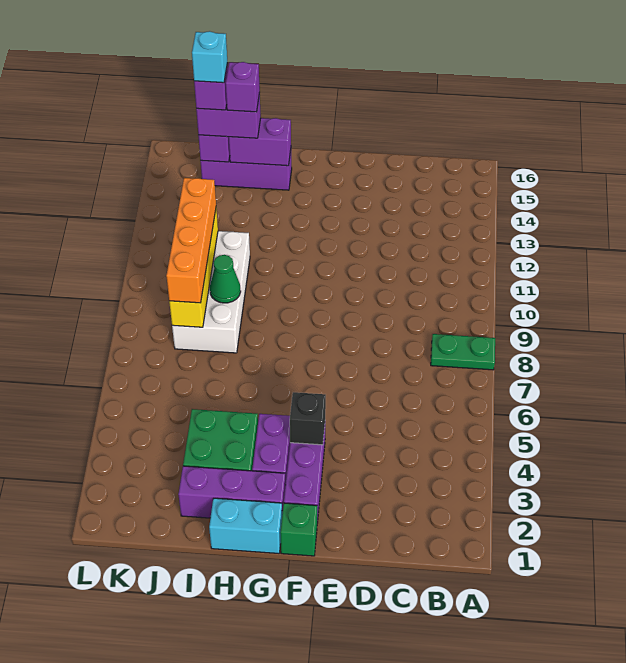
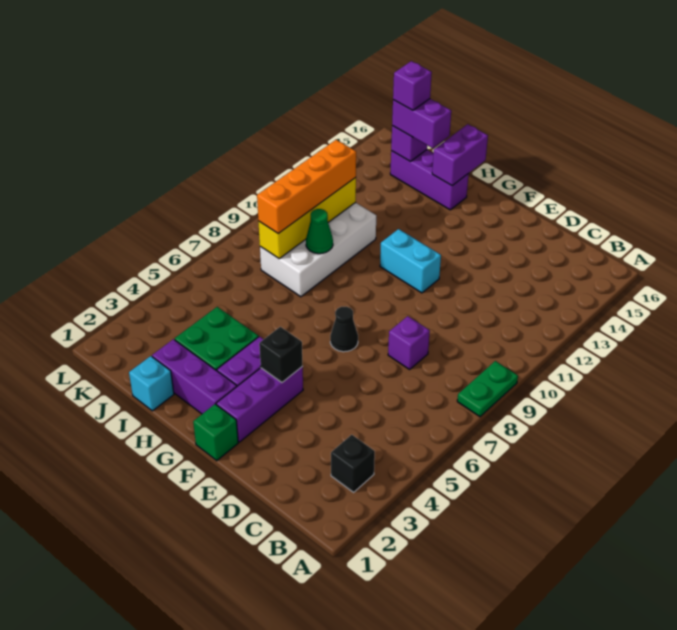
green plate A8:B8 level 1 -> green plate A8:A9 level 1
none -> black brick B3 level 1
none -> black cone F7 level 1
cyan brick G1:H1 level 1 -> cyan brick F11:G11 level 1
purple brick H15:I15 level 2 -> purple brick H15:H16 level 2
purple brick I15 level 4 -> purple brick D8 level 1
cyan brick J15 level 5 -> cyan brick I1 level 1

